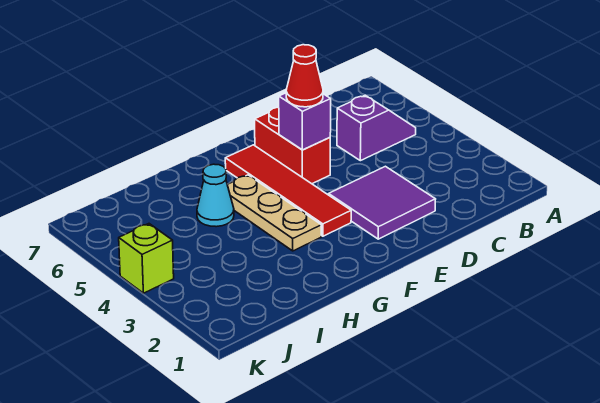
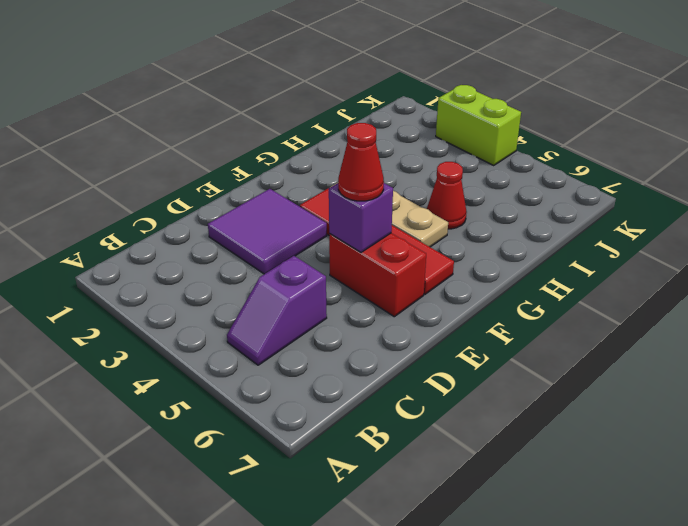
cyan cone H5 level 1 -> red cone H5 level 1
lime brick K4 level 1 -> lime brick K3:K4 level 1

